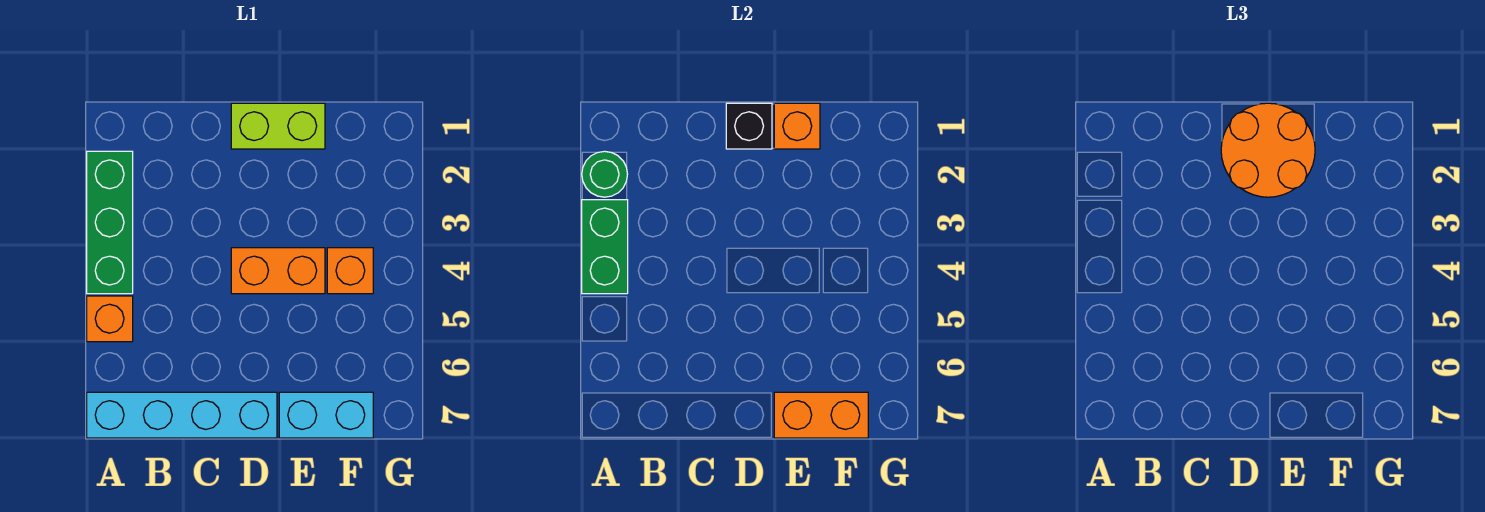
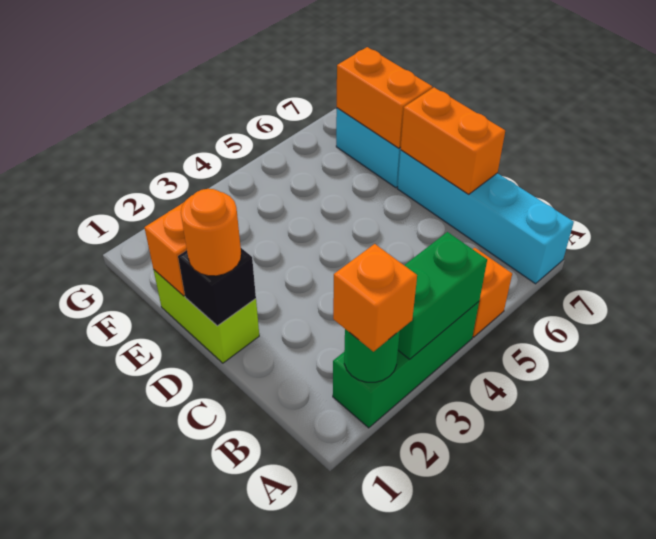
orange round brick D1:E2 level 3 -> orange round brick D1 level 3
orange brick D4:E4 level 1 -> orange brick C7:D7 level 2
orange brick F4 level 1 -> orange brick A2 level 3

